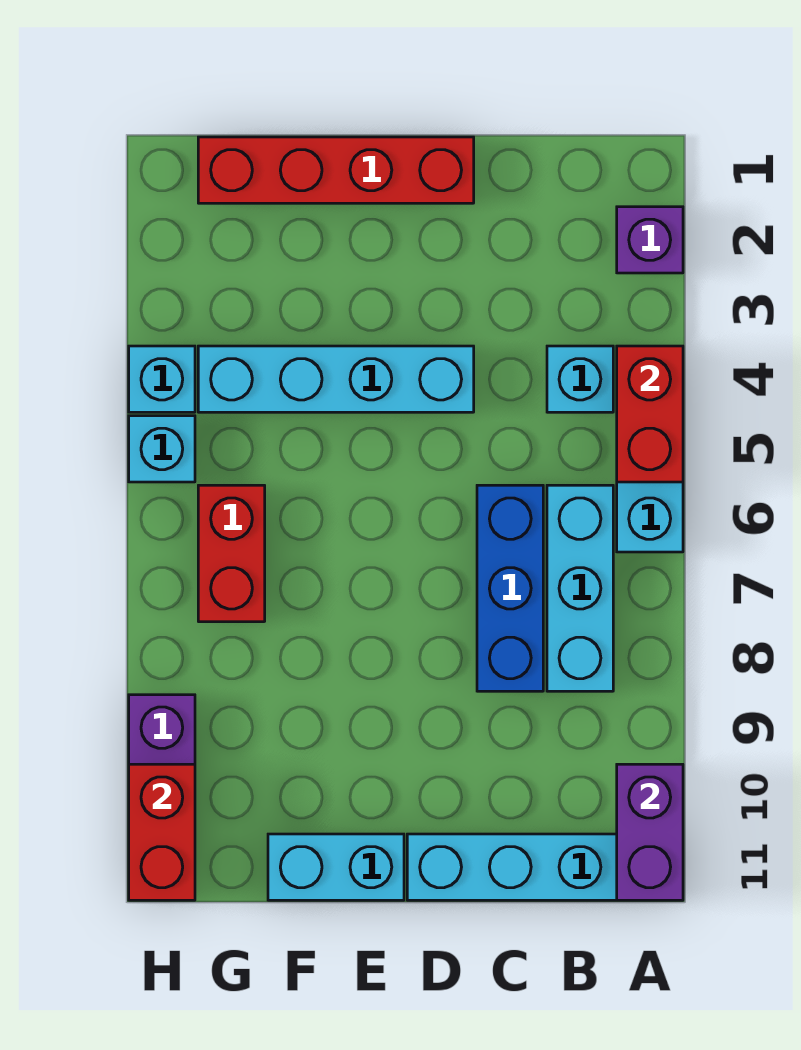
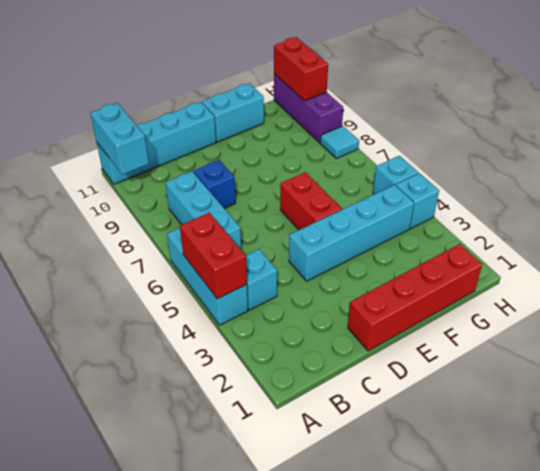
purple brick A2 level 1 -> none
purple brick A10:A11 level 2 -> cyan brick A10:A11 level 2
blue brick C6:C8 level 1 -> blue brick C8 level 1
red brick G6:G7 level 1 -> red brick E5:E6 level 1
none -> cyan tile H8 level 1

